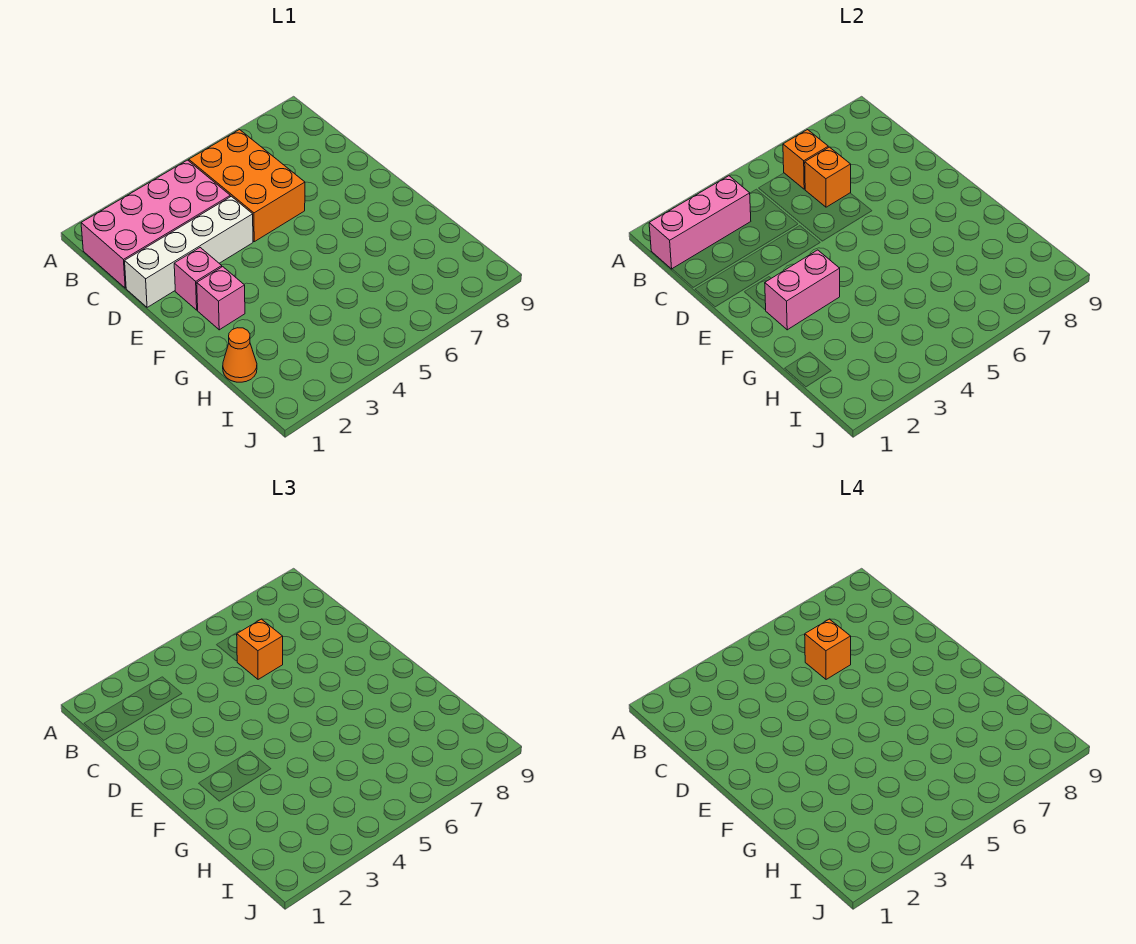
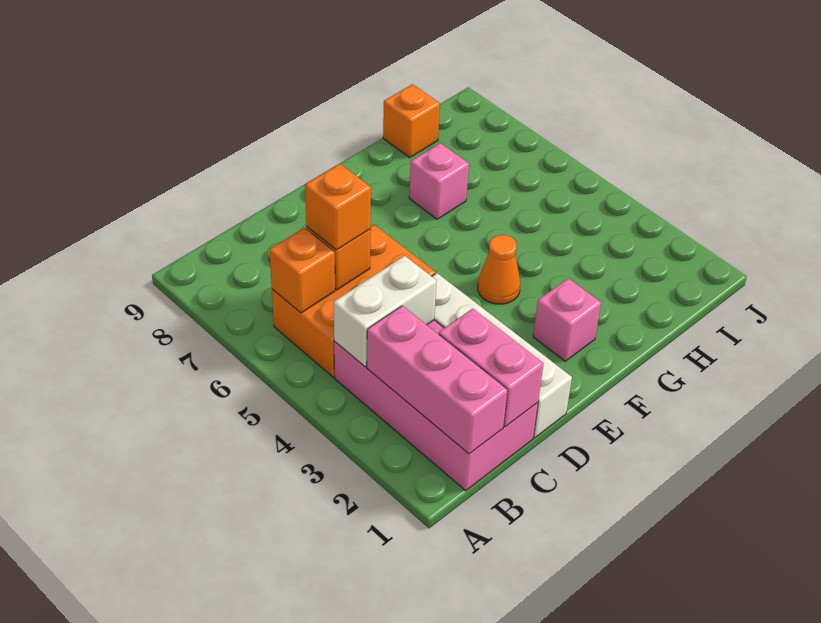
none -> white brick B4:C4 level 2
orange brick C6 level 4 -> orange brick H9 level 1
pink brick E2 level 1 -> pink brick G7 level 1
pink brick F2:F3 level 2 -> pink brick C1:C2 level 2
orange cone H1 level 1 -> orange cone F4 level 1

